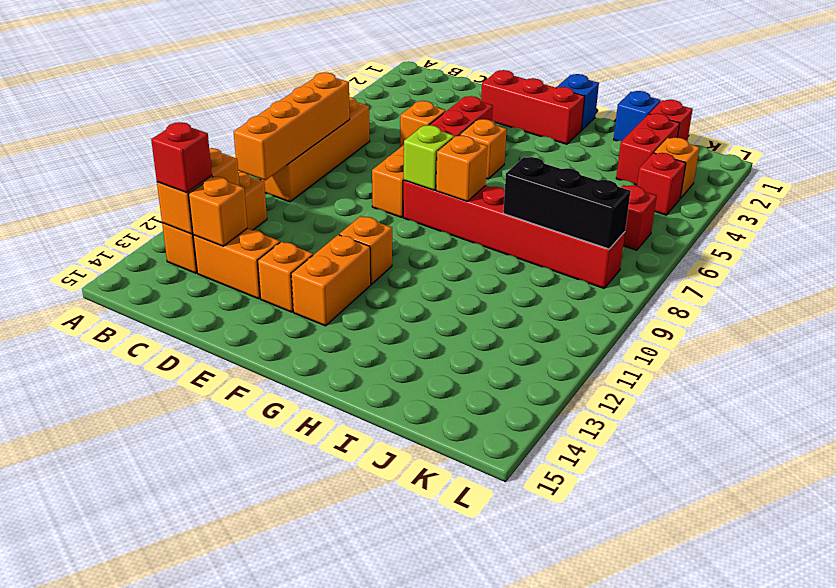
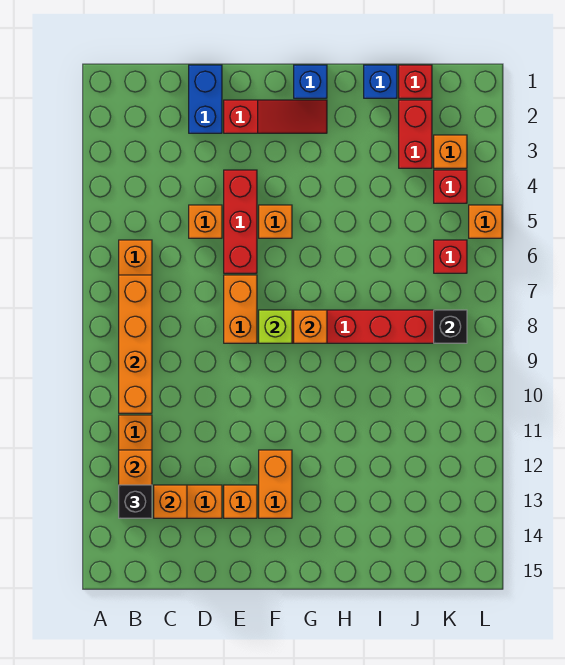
red brick B13 level 3 -> black brick B13 level 3
none -> blue brick D1:D2 level 1
red brick E2:G2 level 1 -> red slope E2:G2 level 1 top E
orange brick F11 level 1 -> orange brick L5 level 1
black brick I8:K8 level 2 -> black brick K8 level 2

